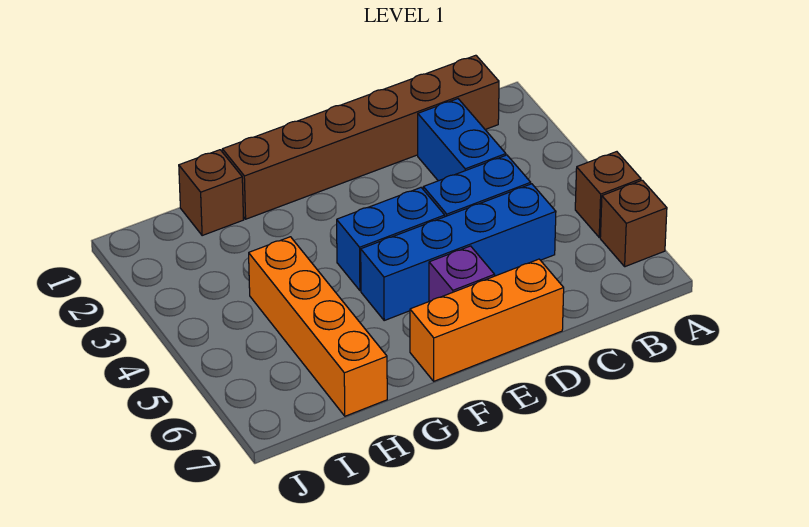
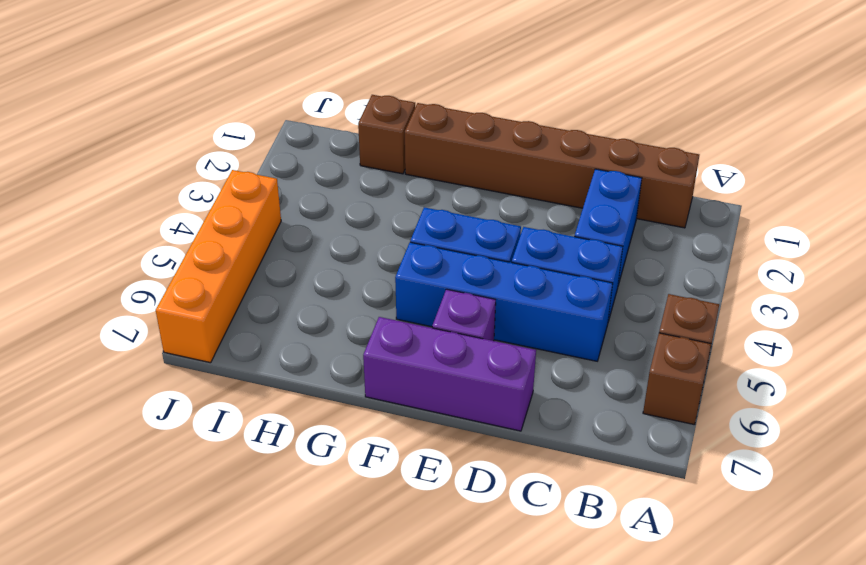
orange brick D7:F7 level 1 -> purple brick D7:F7 level 1
orange brick H4:H7 level 1 -> orange brick J4:J7 level 1

